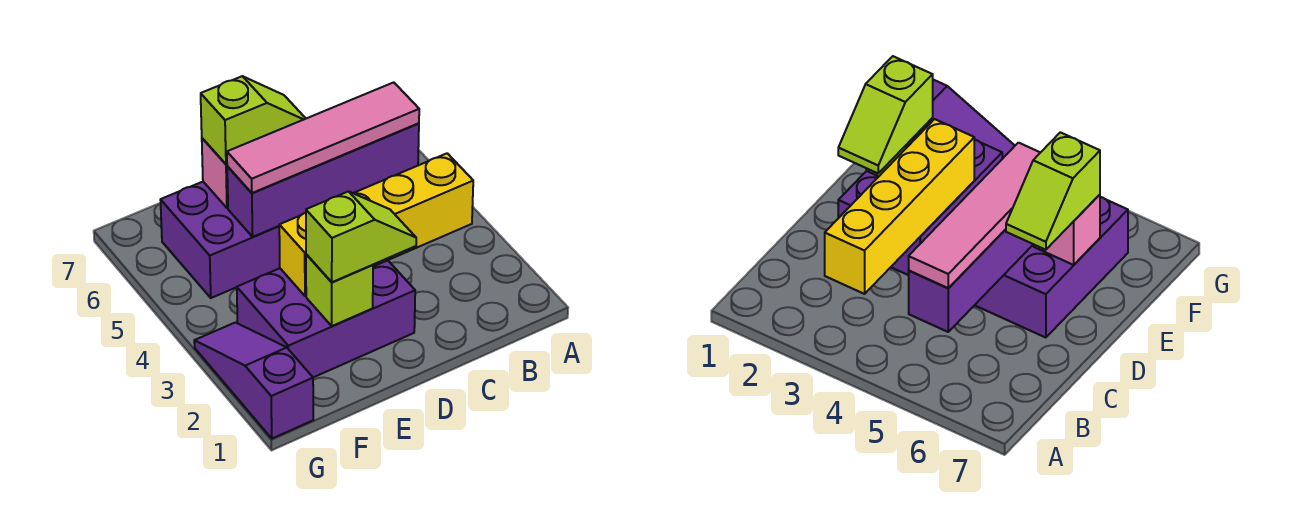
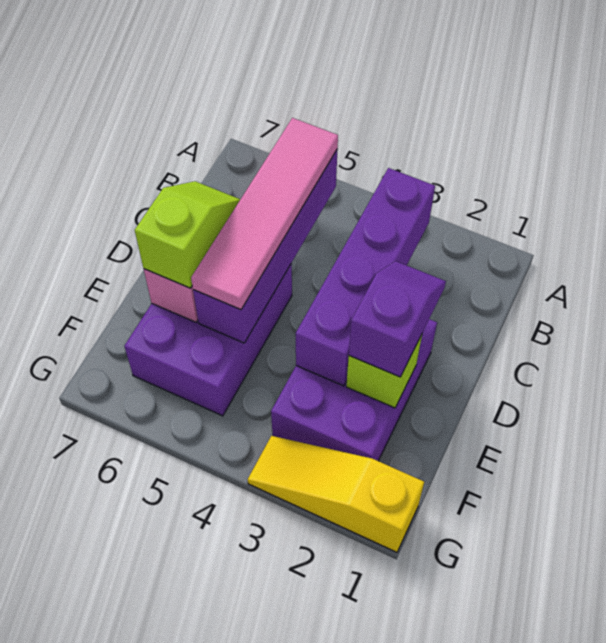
yellow brick B3:E3 level 2 -> purple brick B3:E3 level 2
lime slope D2:E2 level 3 top E -> purple slope D2:E2 level 3 top E
purple slope G1:G3 level 1 top 1 -> yellow slope G1:G3 level 1 top 1

